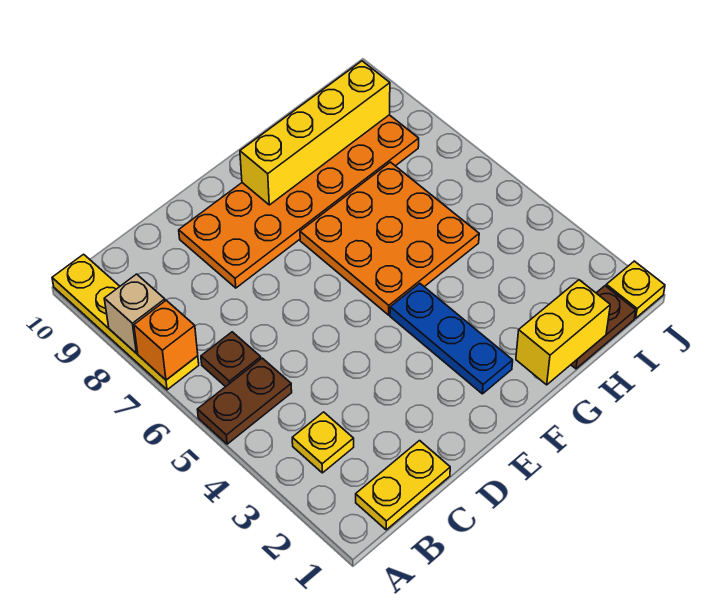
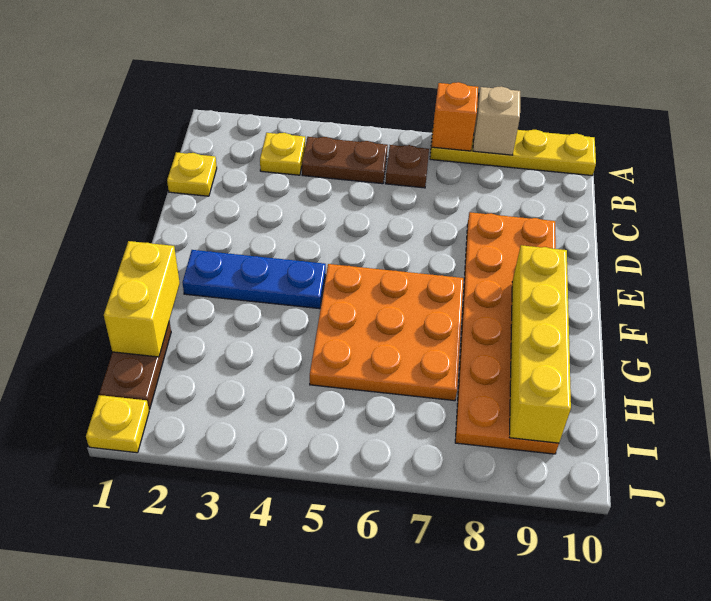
brown plate A5:B5 level 1 -> brown plate B4:B5 level 1
yellow plate B1:C1 level 1 -> yellow plate C1 level 1

